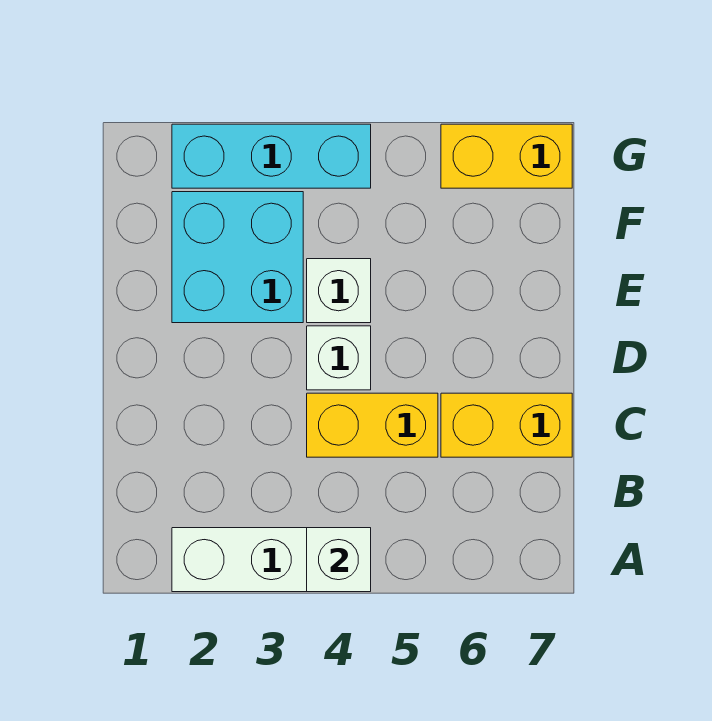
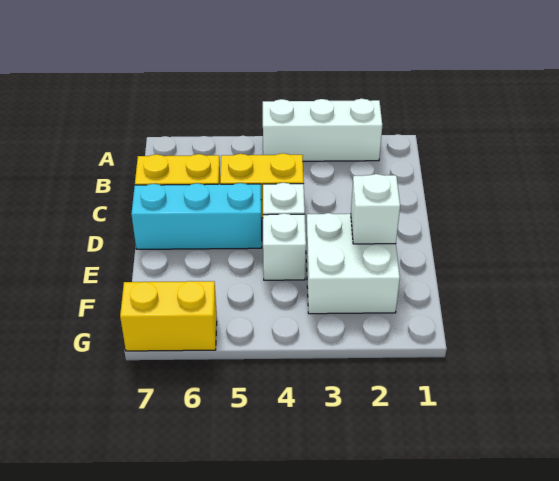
white brick A4 level 2 -> white brick E2 level 2
cyan brick E2:F3 level 1 -> white brick E2:F3 level 1
cyan brick G2:G4 level 1 -> cyan brick D5:D7 level 1

